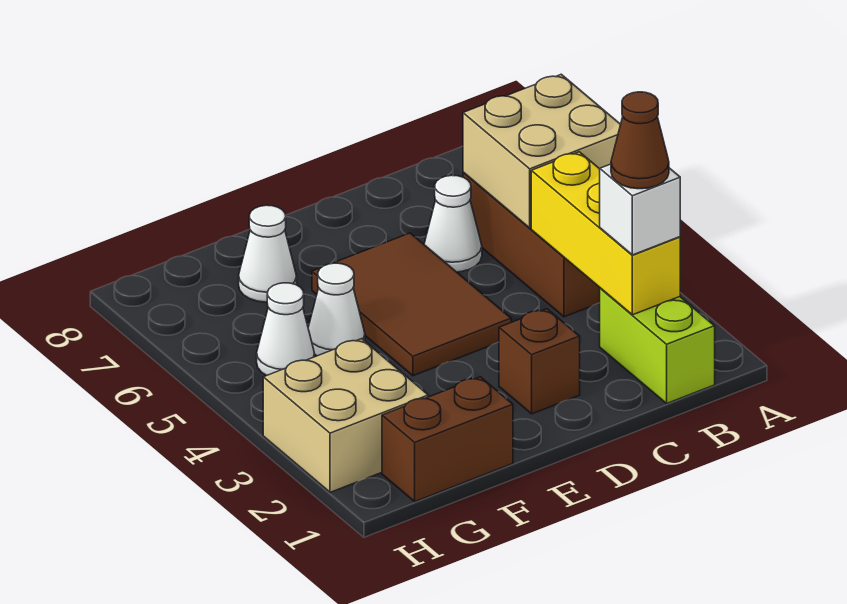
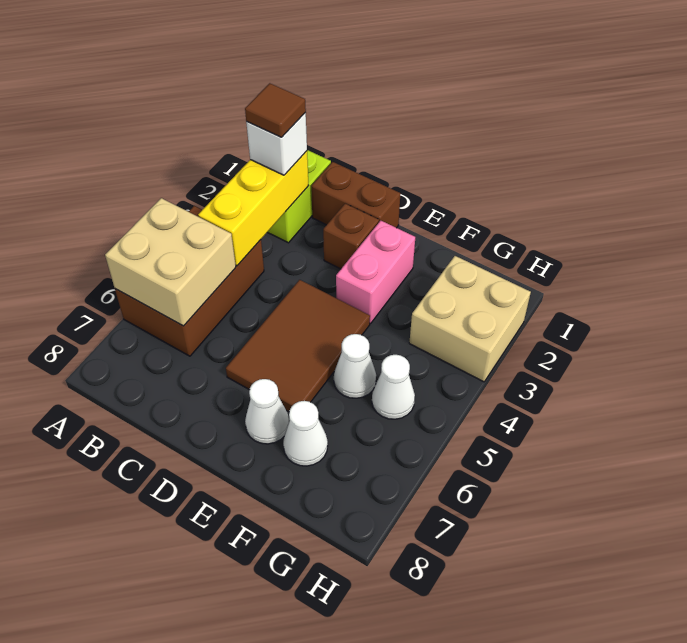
brown cone B2 level 4 -> brown tile B2 level 4
white cone C6 level 1 -> white cone E7 level 1
none -> pink brick E2:E3 level 1
brown brick F1:G1 level 1 -> brown brick C1:D1 level 1

